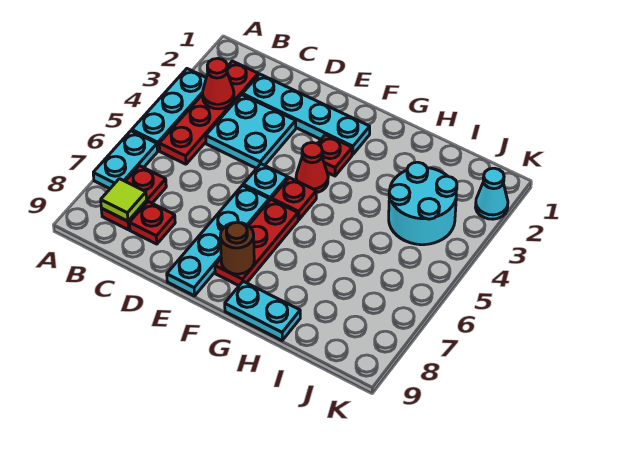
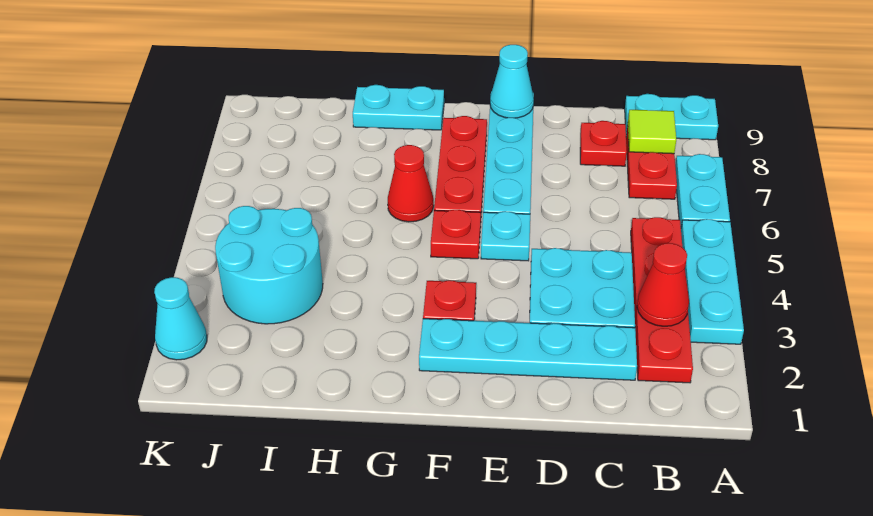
none -> cyan plate A9:B9 level 1
none -> cyan cone E9 level 2
red cone F4 level 1 -> red cone G6 level 1
brown round brick F8 level 2 -> none

